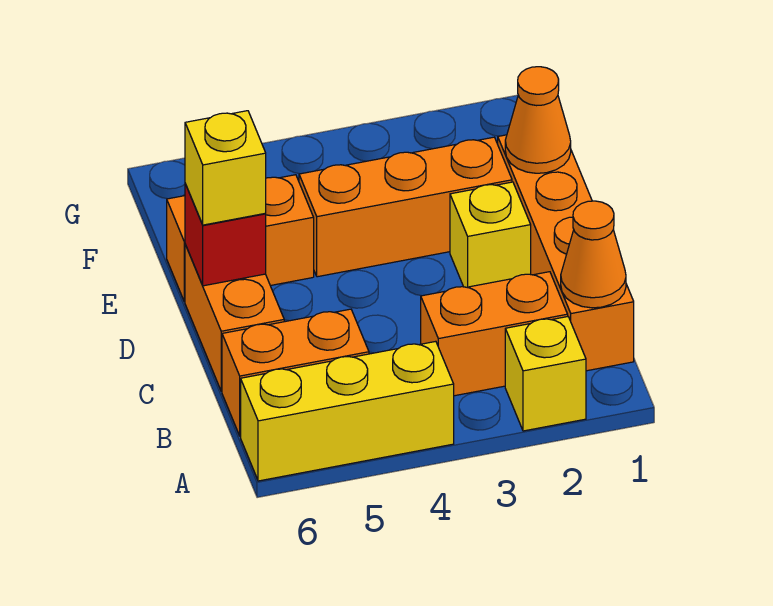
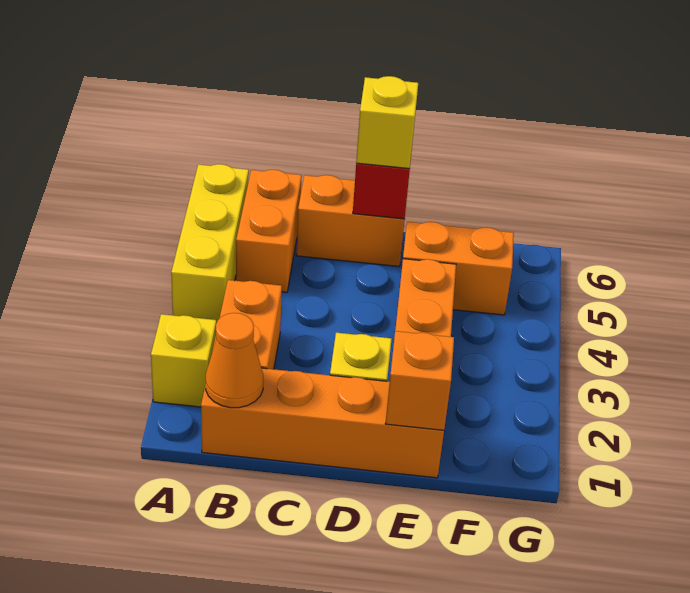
orange cone E1 level 2 -> orange brick E1 level 2
orange brick E5:E6 level 1 -> orange brick E5:F5 level 1

